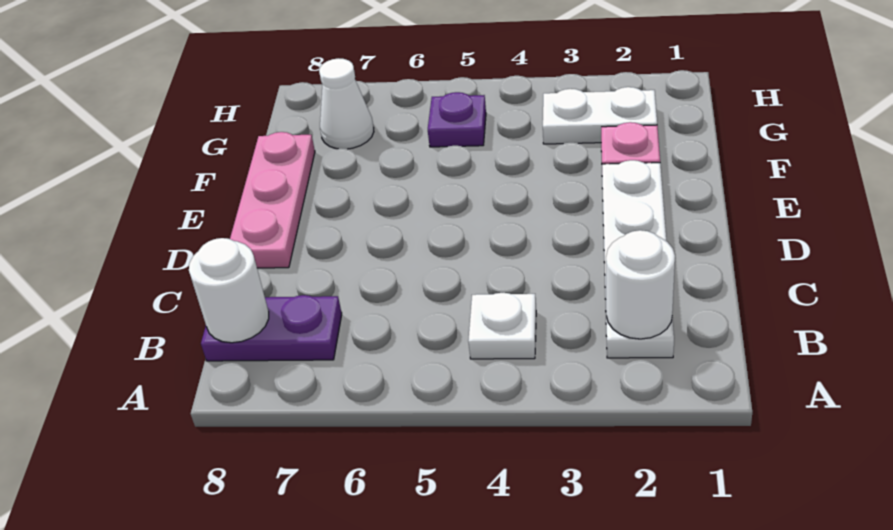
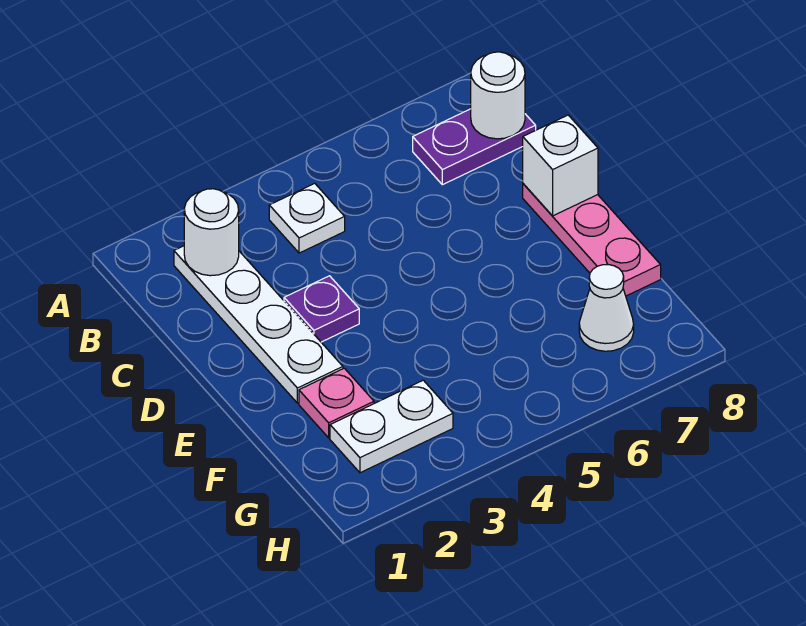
none -> white brick D8 level 2
purple plate G5 level 1 -> purple plate D3 level 1

